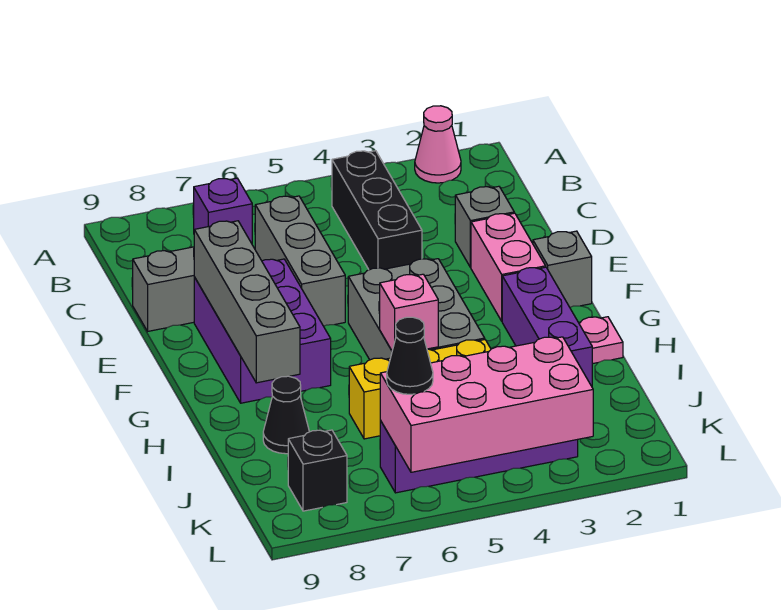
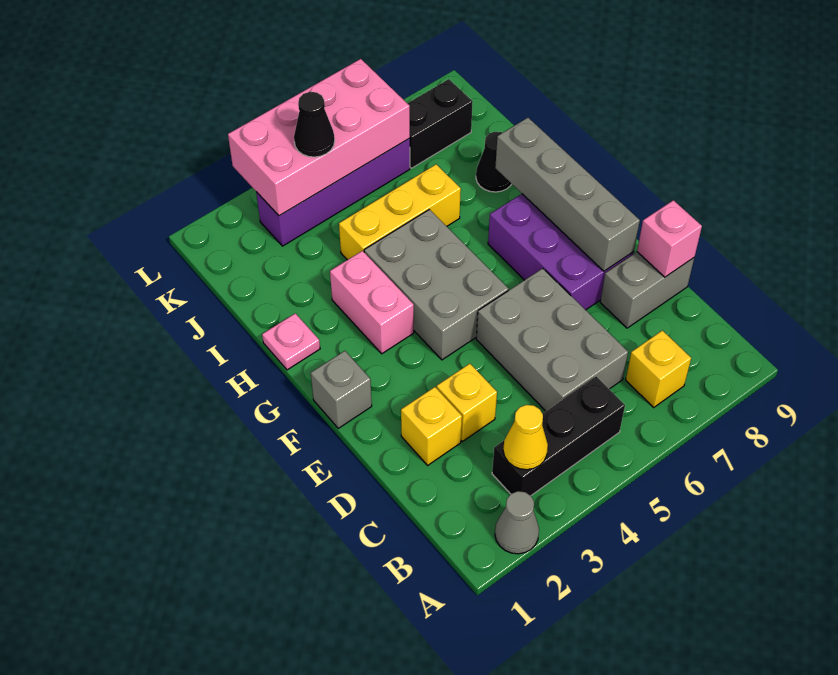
pink cone A2 level 1 -> grey cone A2 level 1
none -> yellow cone B3 level 2
black brick B4:D4 level 1 -> black brick B3:B5 level 1
purple brick B7 level 1 -> yellow brick B7 level 1
grey brick C6:E6 level 1 -> grey brick C5:E6 level 1
grey brick D2 level 1 -> yellow brick D2 level 1
none -> yellow brick D3 level 1
pink brick E2:F2 level 1 -> pink brick G3:H3 level 1
purple brick G2:I2 level 1 -> none
pink brick H5 level 2 -> pink brick D9 level 2
black cone K6 level 3 -> black cone K4 level 3
black brick K8 level 1 -> black brick K7:K8 level 1

